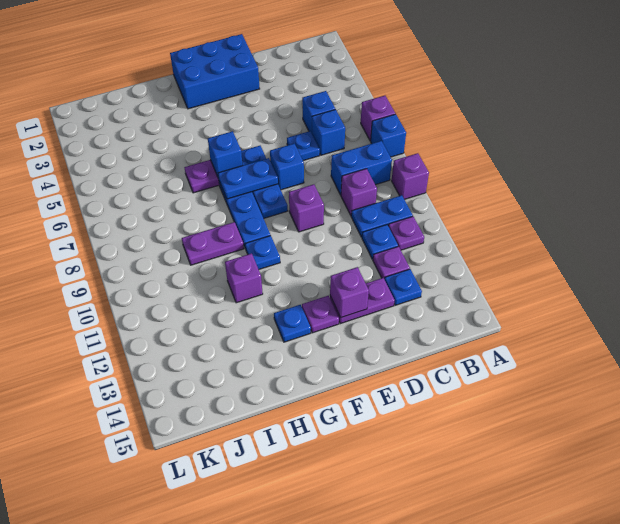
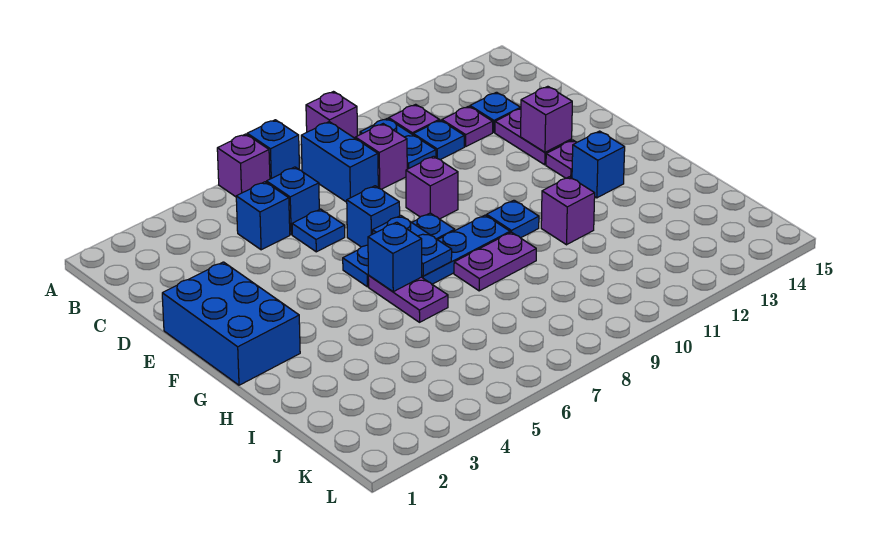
blue plate G13 level 1 -> blue brick G13 level 1
purple plate H9:I9 level 1 -> purple plate H8:H9 level 1

